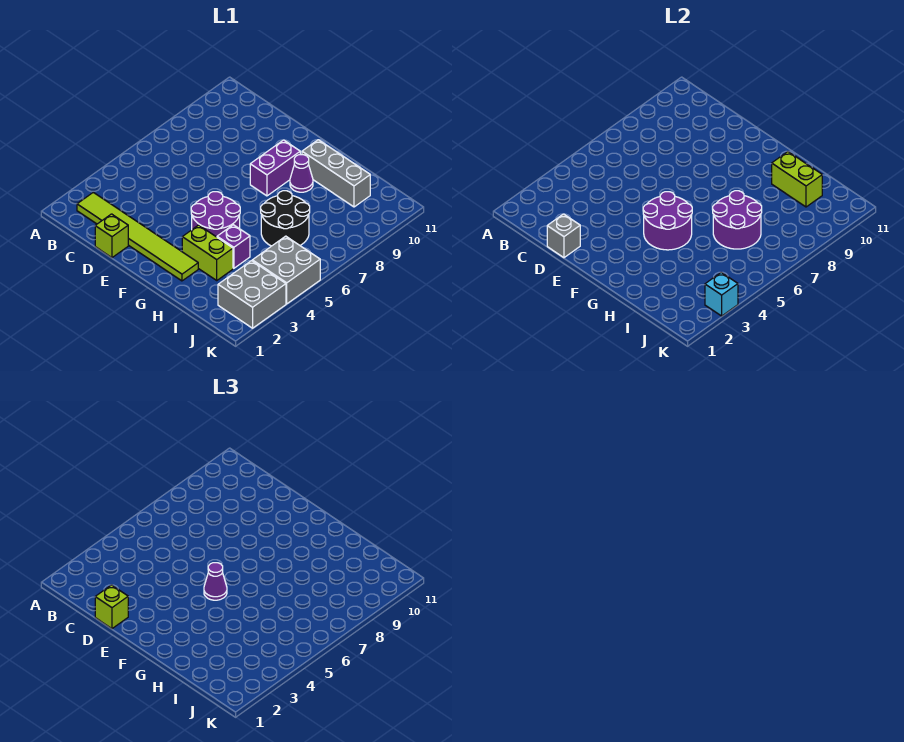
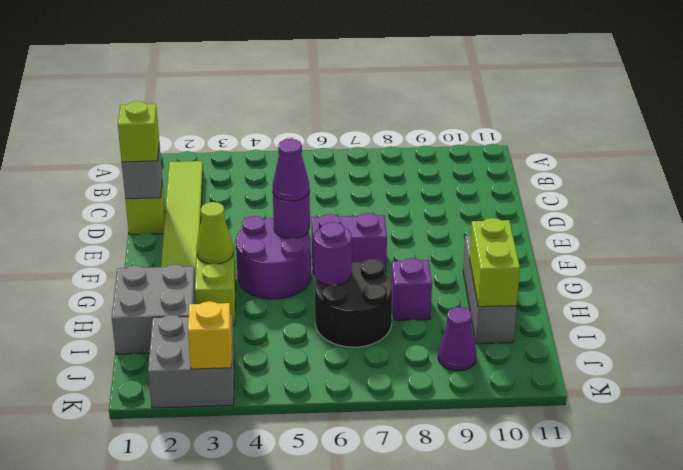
purple round brick F4:G5 level 2 -> purple round brick F5 level 2
purple brick F8:F9 level 1 -> purple brick F6:F7 level 1
none -> lime cone G3 level 2
purple cone G9 level 1 -> purple cone J9 level 1
purple brick H4 level 1 -> purple brick H8 level 1
purple round brick H6:I7 level 2 -> purple round brick H6 level 2
grey brick J4:K5 level 1 -> grey brick H1:I2 level 1
cyan brick K3 level 2 -> yellow brick K3 level 2

